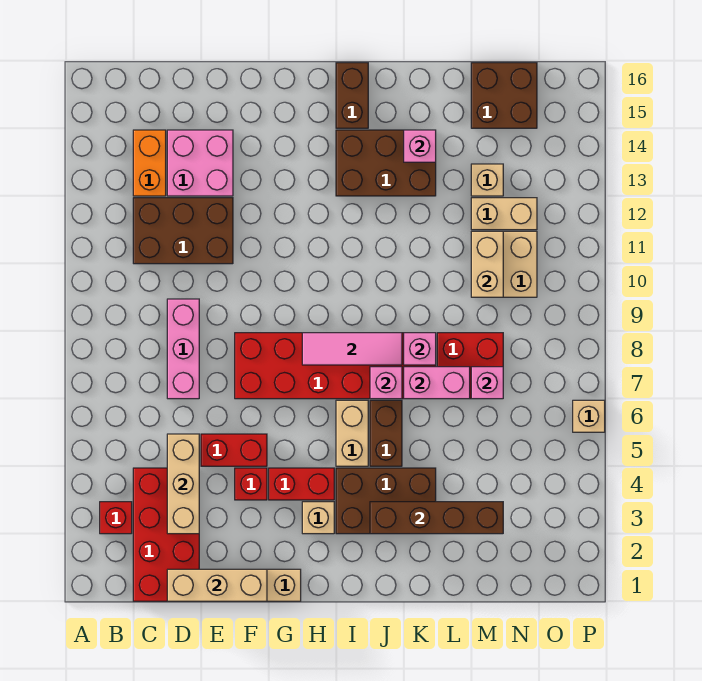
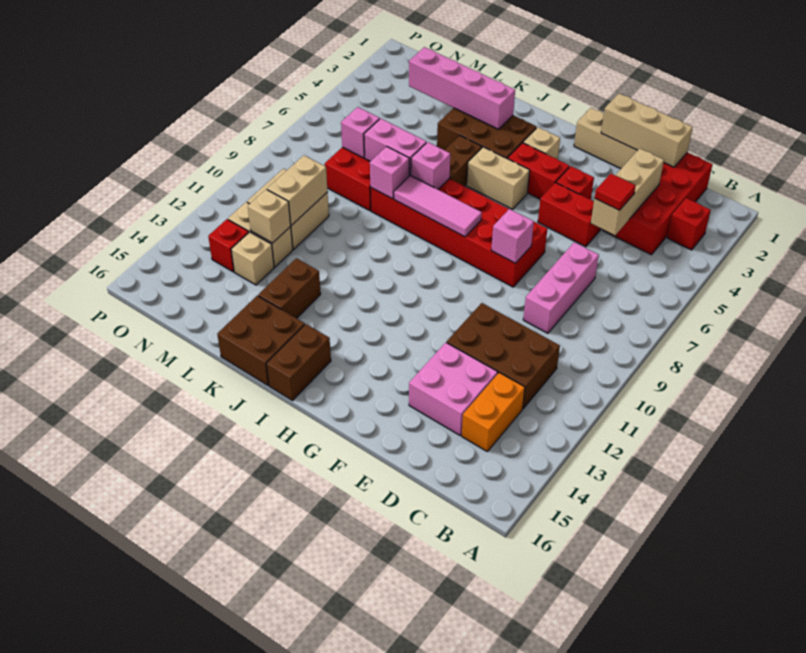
none -> red tile D5 level 3
tan brick I5:I6 level 1 -> tan brick H5:I5 level 1
brown brick I13:K14 level 1 -> brown brick K13:K14 level 1
brown brick J3:M3 level 2 -> pink brick J3:M3 level 2
pink brick K14 level 2 -> pink brick F8 level 2
brown brick M15:N16 level 1 -> brown brick J15:K16 level 1
none -> red brick N13 level 1
tan brick P6 level 1 -> tan brick M12 level 2

